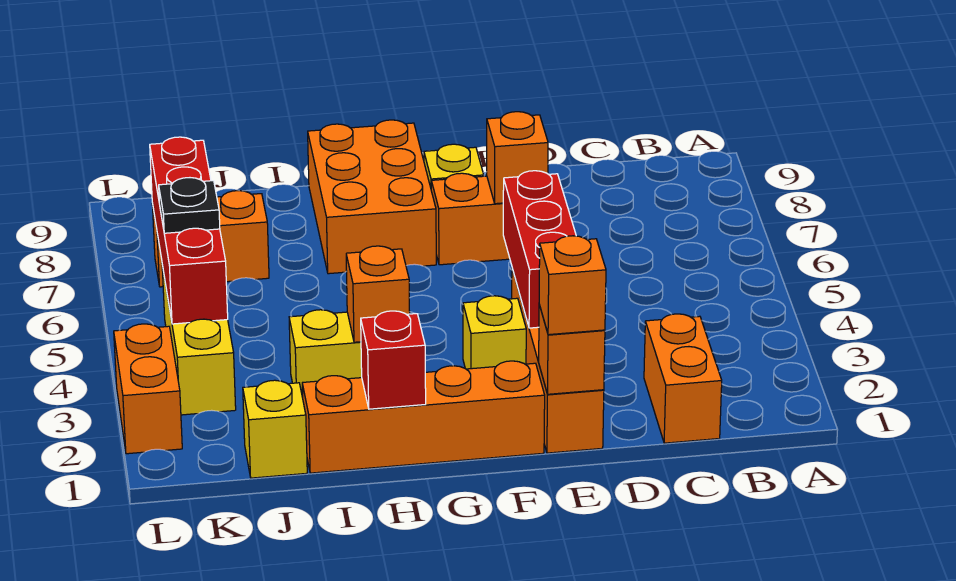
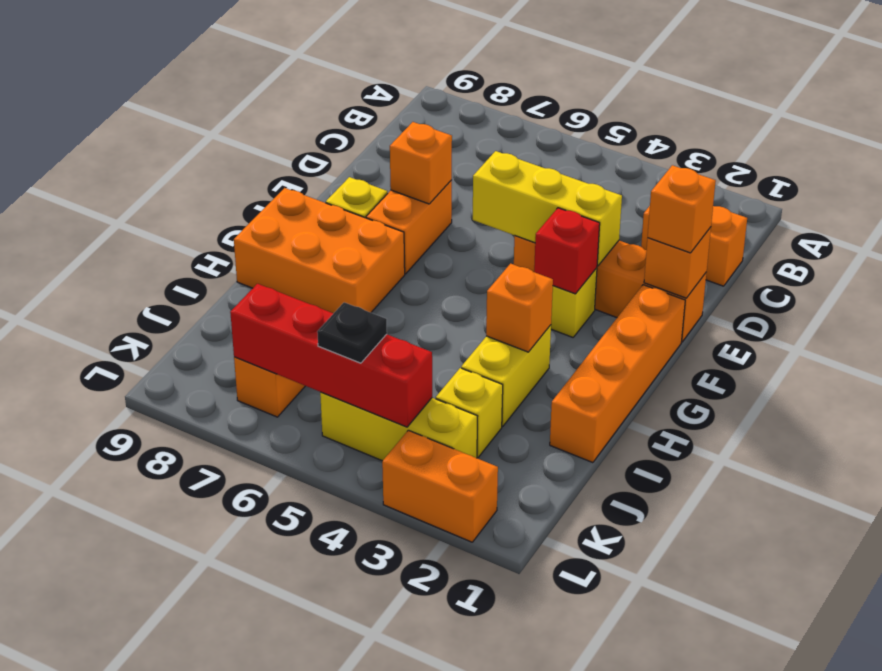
red brick E3:E5 level 2 -> yellow brick E3:E5 level 2
red brick H1 level 2 -> red brick F3 level 2
yellow brick J1 level 1 -> yellow brick J3 level 1

